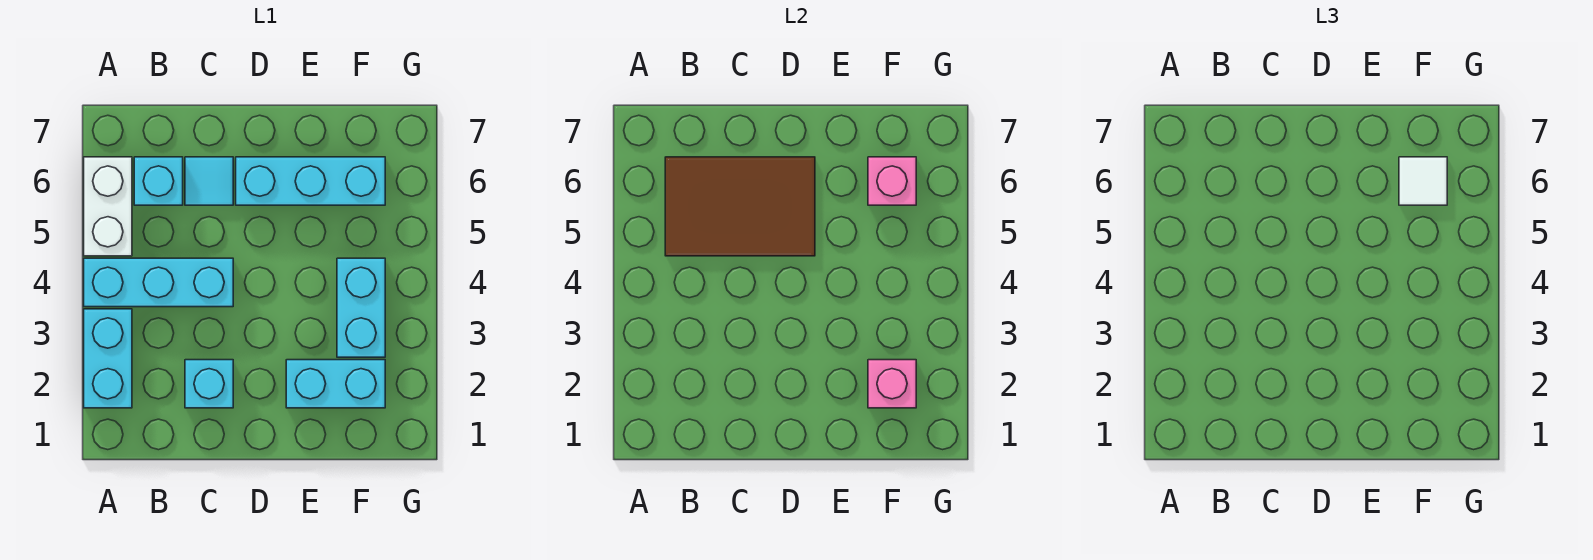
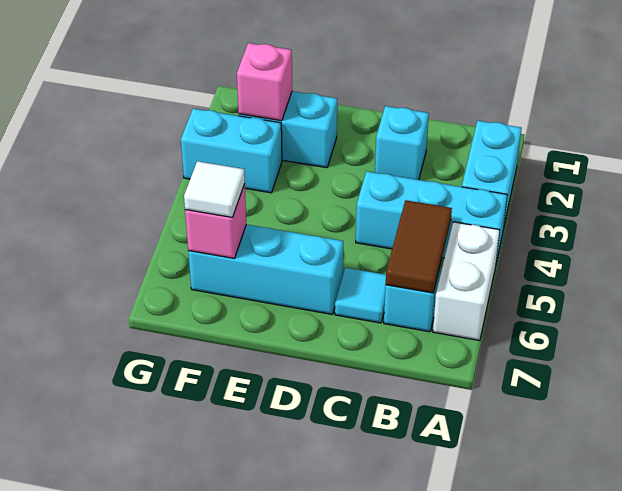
brown tile B5:D6 level 2 -> brown tile B5:B6 level 2
cyan brick F3:F4 level 1 -> cyan brick F3:G3 level 1

